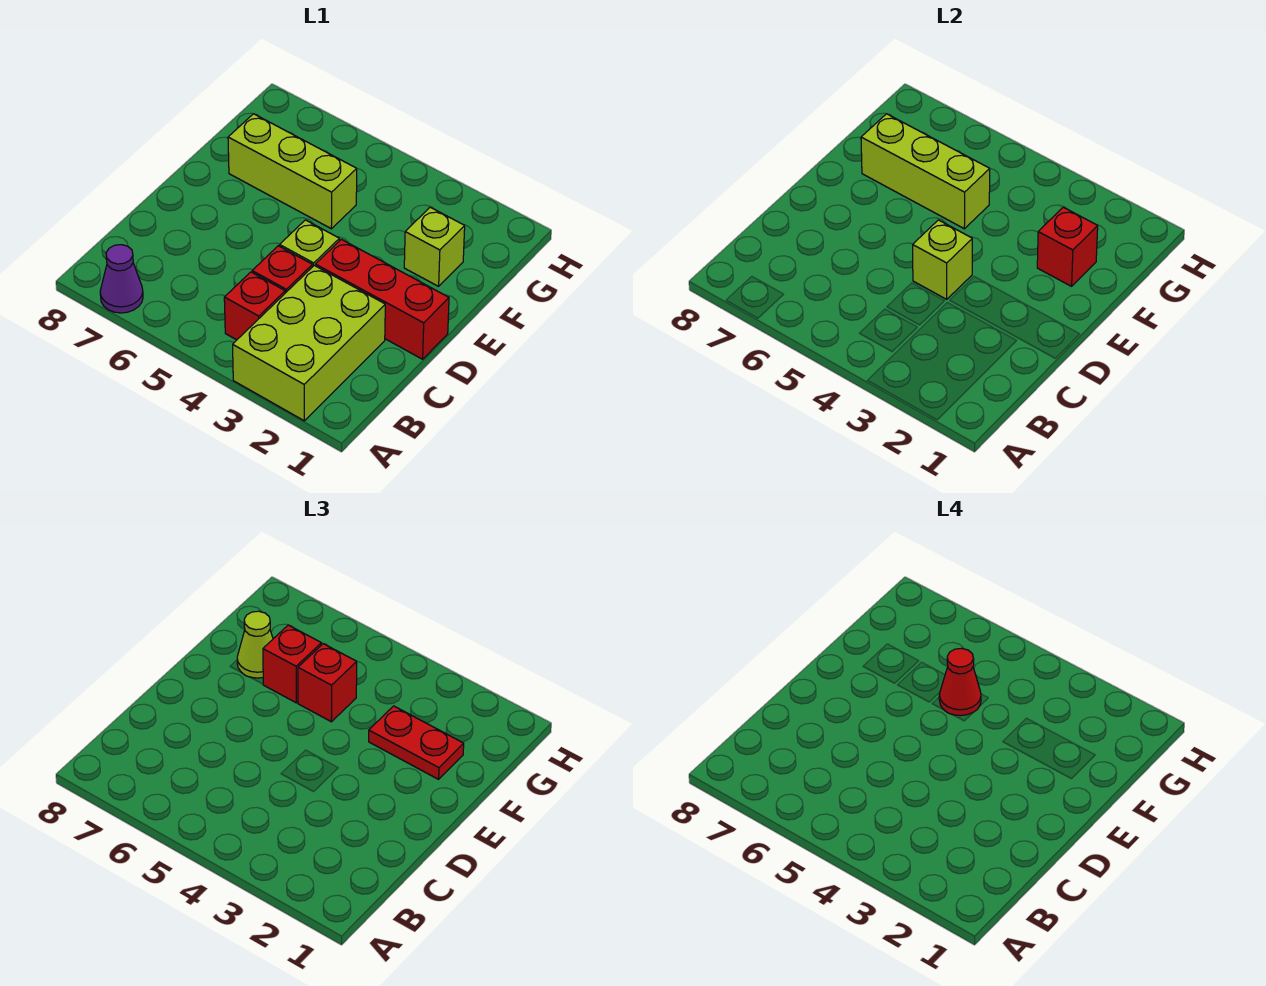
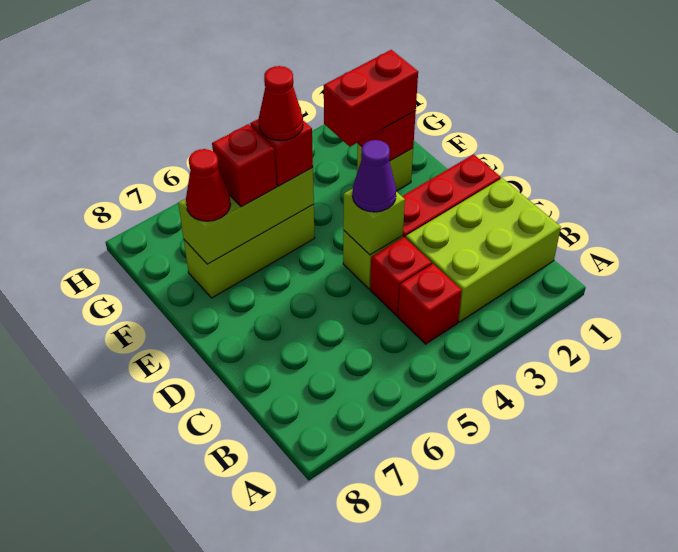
lime brick A2:C3 level 1 -> lime brick B1:C3 level 1
purple cone A7 level 1 -> purple cone D4 level 3
red plate F2:F3 level 3 -> red brick F2:F3 level 3
lime cone F7 level 3 -> red cone F7 level 3

